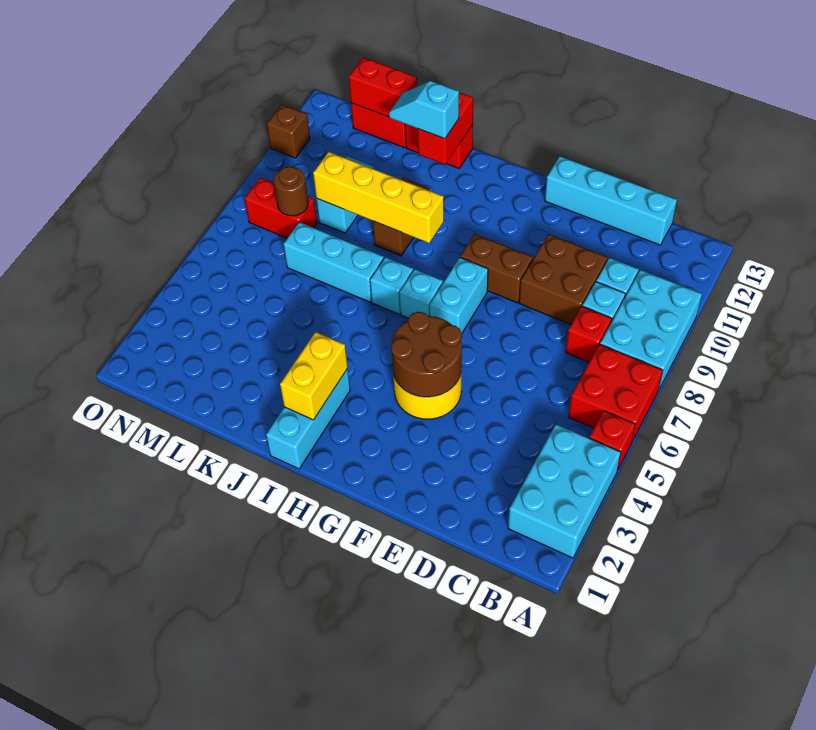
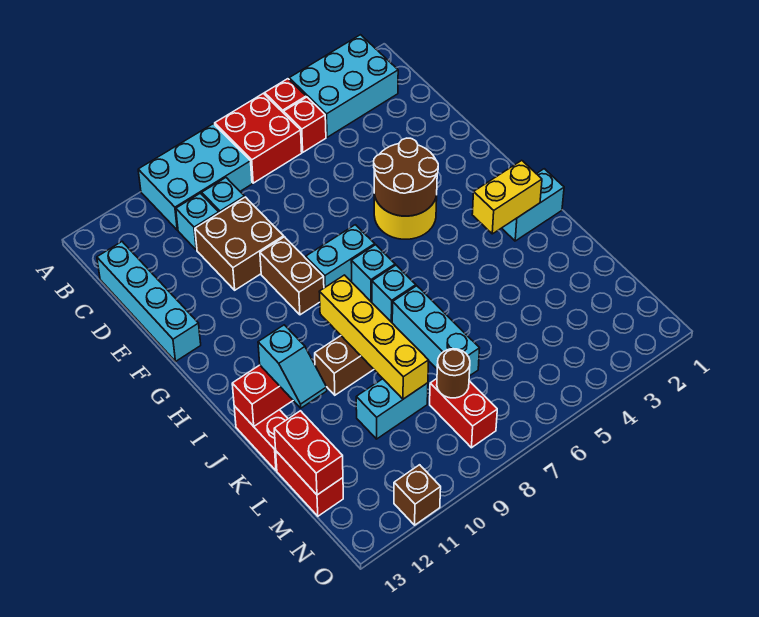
red brick C8 level 1 -> red brick B5 level 1
cyan brick I1:I3 level 1 -> cyan brick I1:I2 level 1

